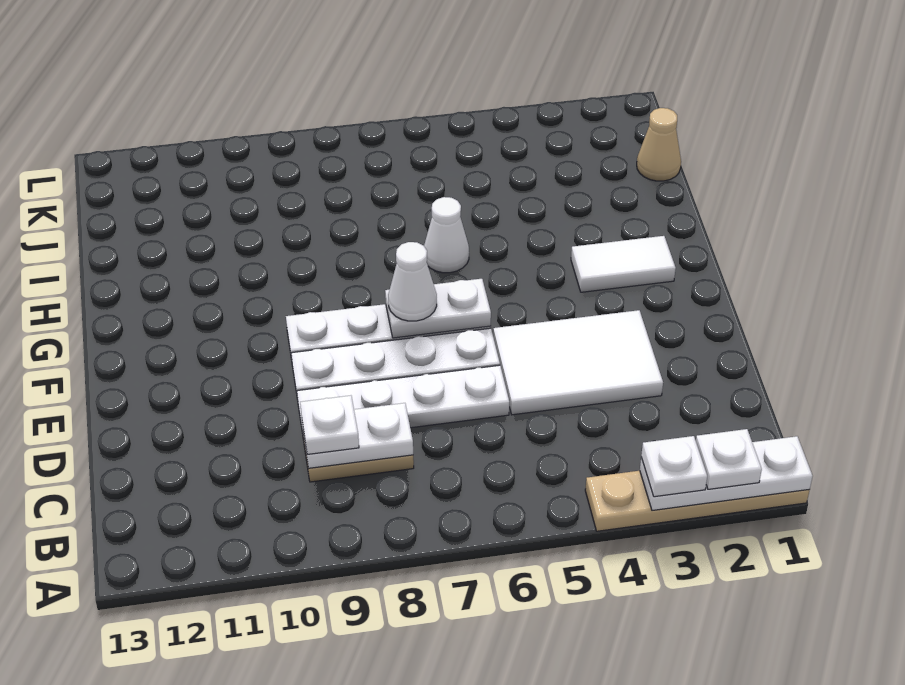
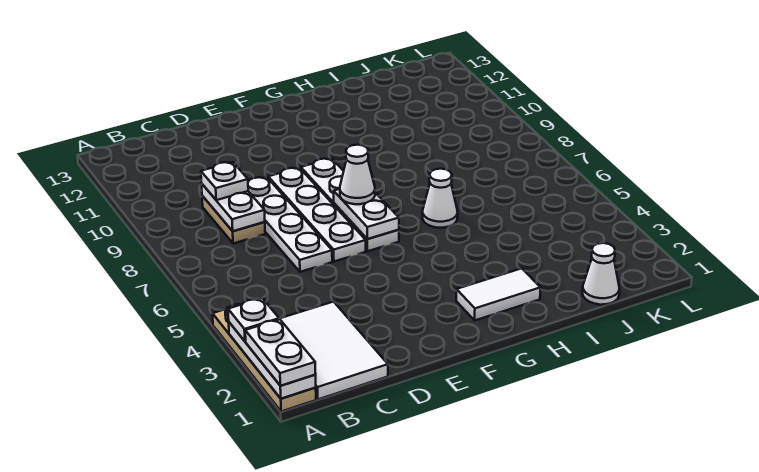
white plate A2 level 3 -> white plate A1:A2 level 3
white tile D3:E5 level 1 -> white tile B1:C3 level 1
white tile G2:G3 level 1 -> white tile G2:H2 level 1
tan cone J1 level 1 -> white cone J1 level 1

